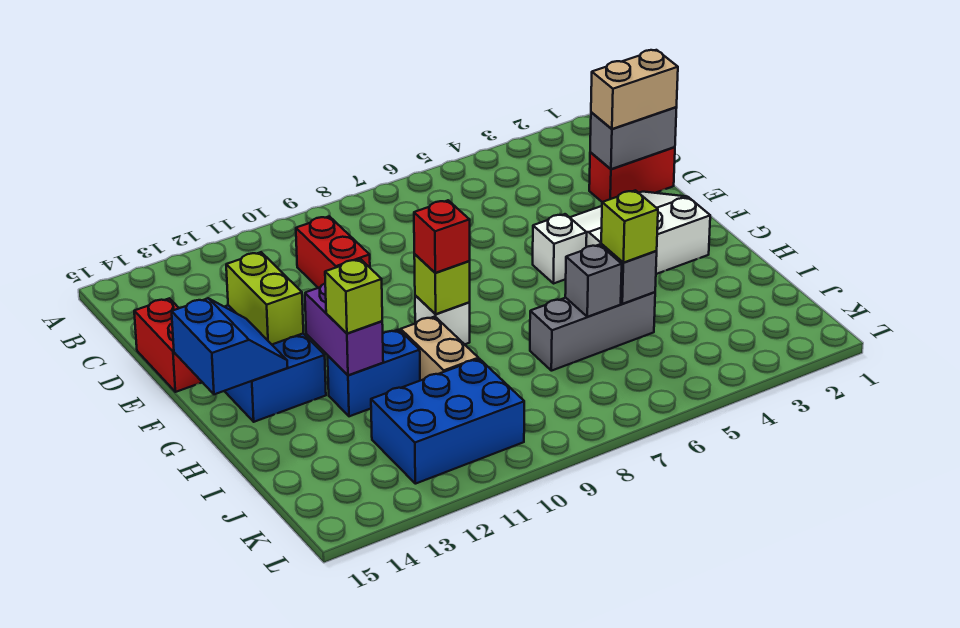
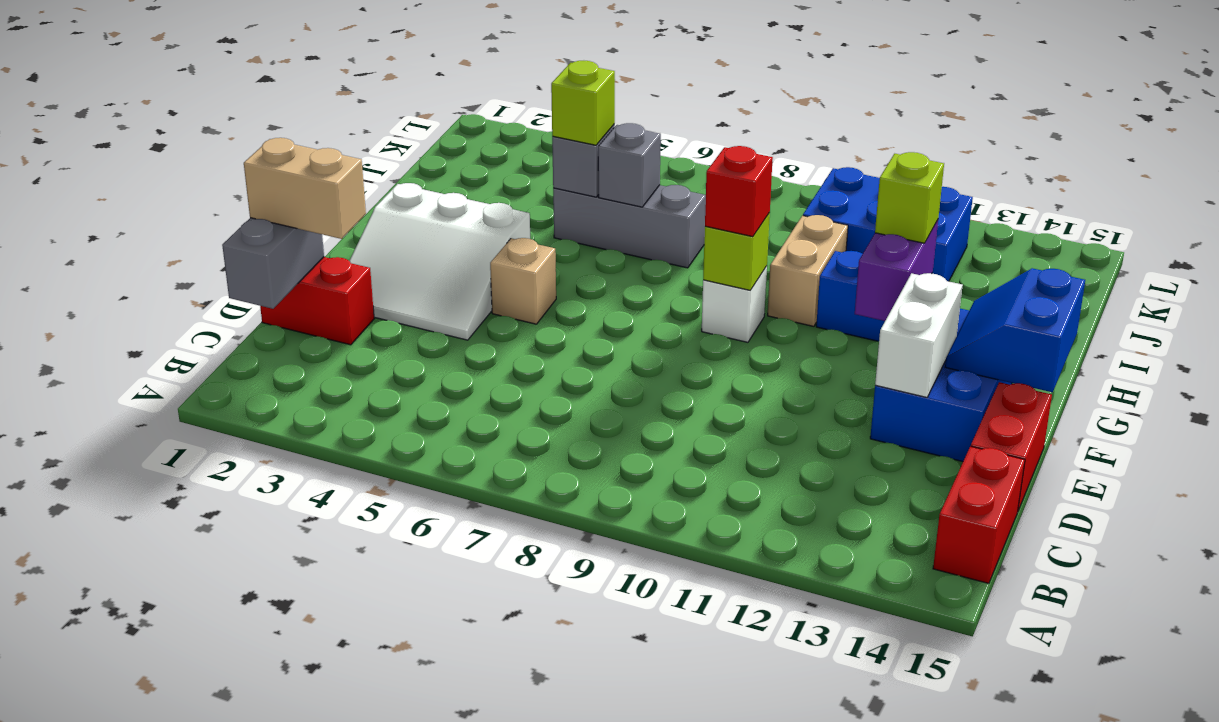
red brick C10:D10 level 1 -> red brick B15:C15 level 1
grey brick D1:D2 level 2 -> grey brick C1:D1 level 2
lime brick E13:F13 level 2 -> white brick E13:F13 level 2
white brick F5 level 1 -> tan brick F5 level 1

